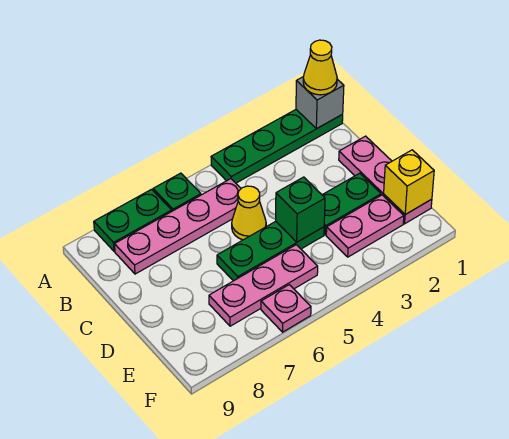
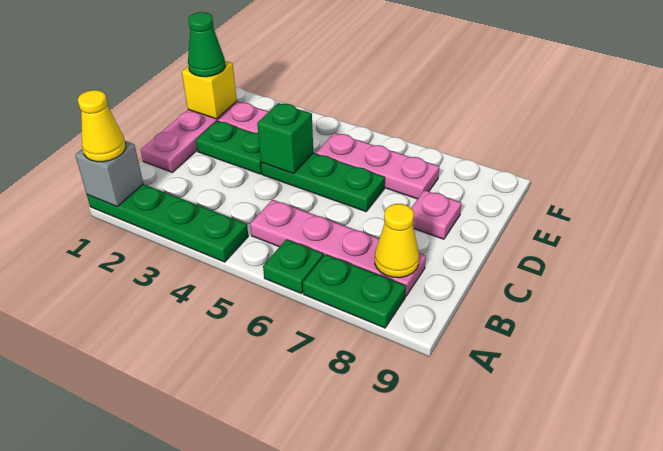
yellow cone C5 level 1 -> yellow cone B8 level 2
none -> green cone E1 level 3
pink plate F6 level 1 -> pink plate D8 level 1

